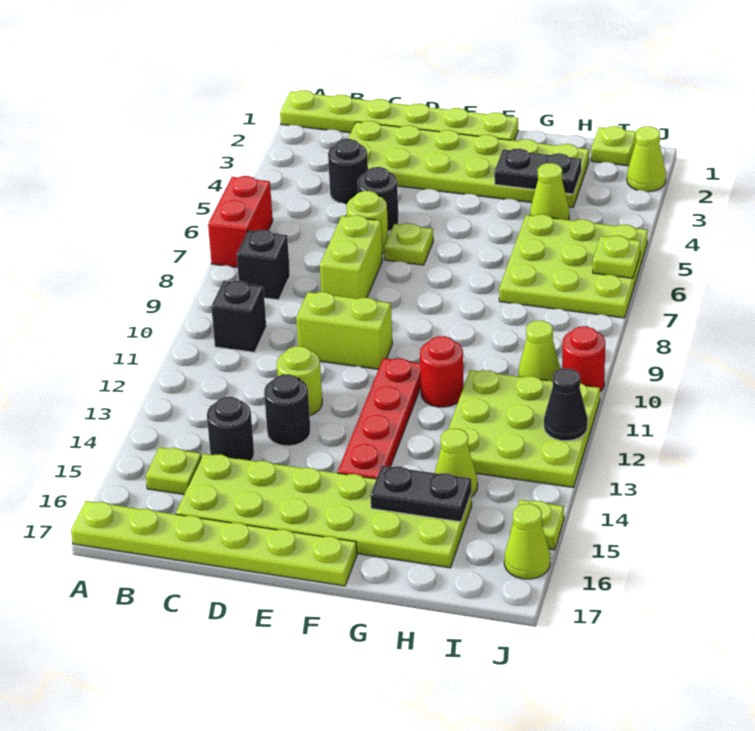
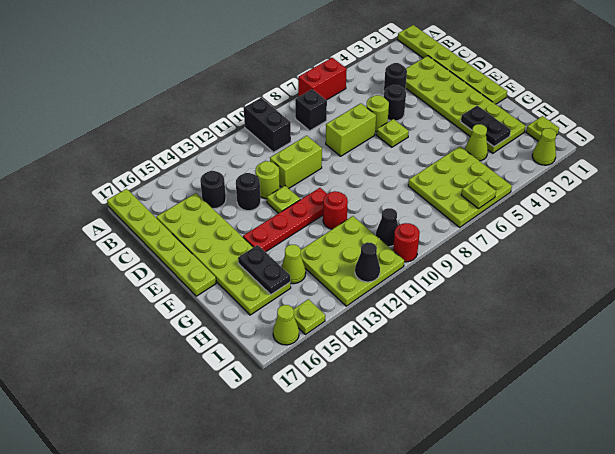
black brick B10 level 1 -> black brick A10:B10 level 1
lime plate B15 level 1 -> lime plate E12 level 1
lime brick D10:E10 level 1 -> lime brick D10:D11 level 1
lime cone I10 level 1 -> black cone I10 level 1

